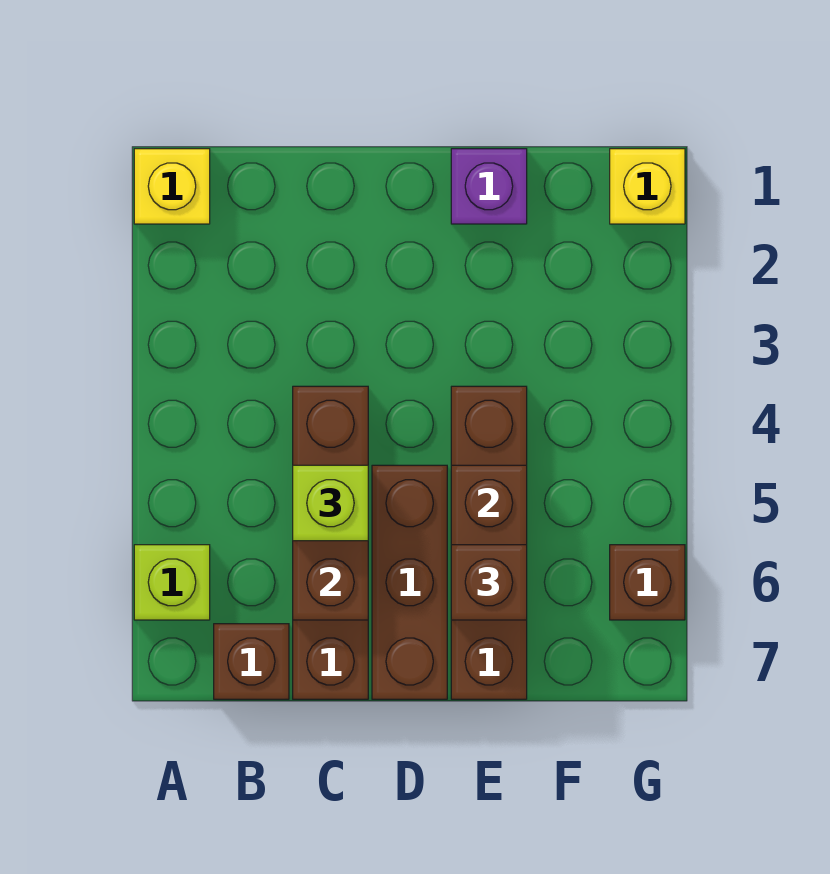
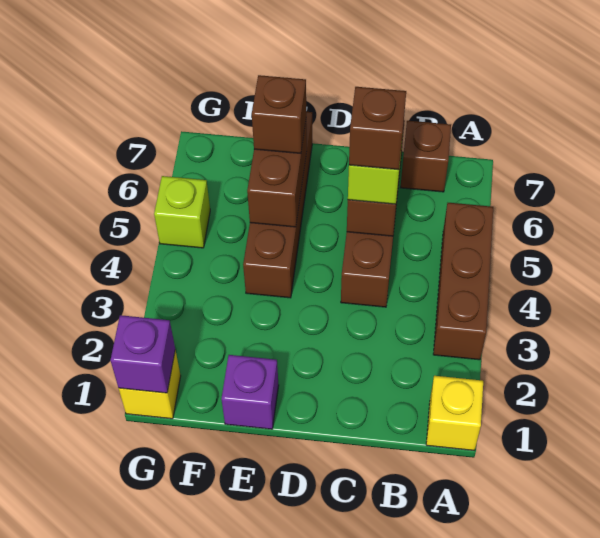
lime brick A6 level 1 -> lime brick G5 level 1
brown brick D5:D7 level 1 -> brown brick A3:A5 level 1
none -> purple brick G1 level 2
brown brick G6 level 1 -> brown brick C5 level 4

